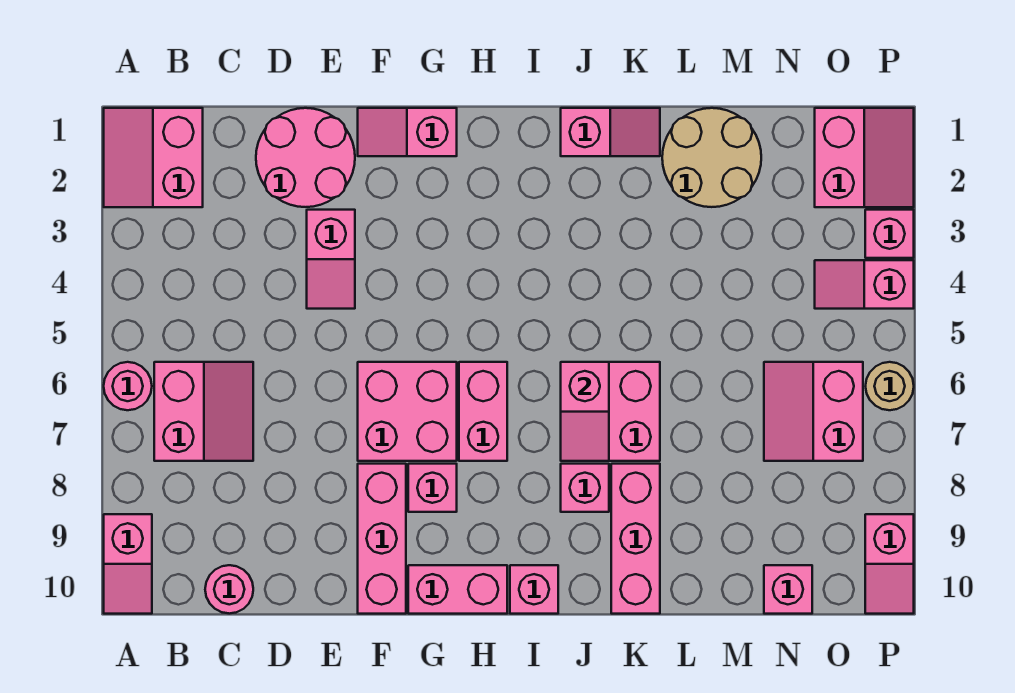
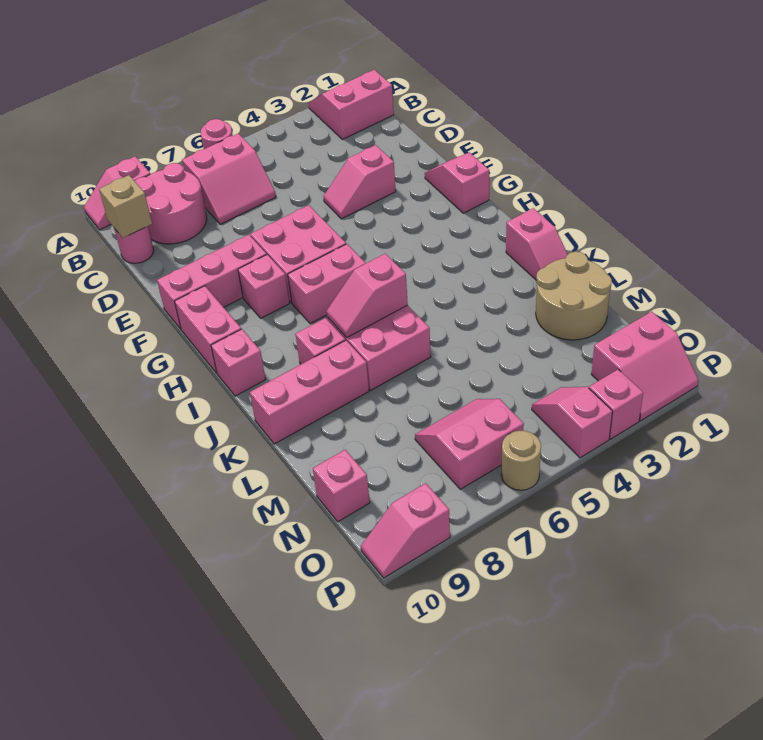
none -> tan brick C10 level 2
pink round brick D1:E2 level 1 -> pink round brick B8:C9 level 1

